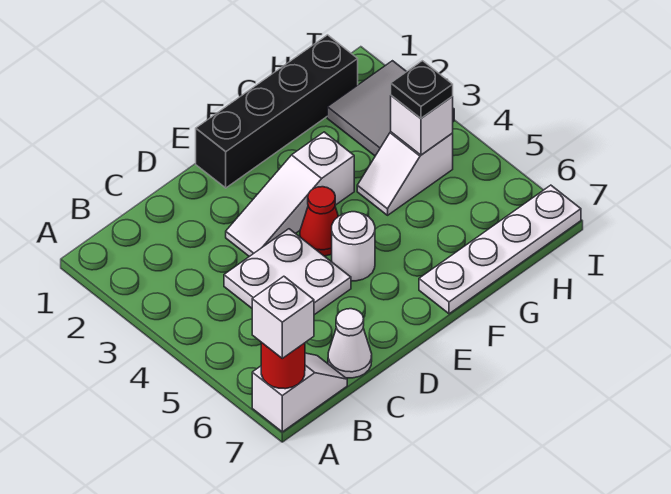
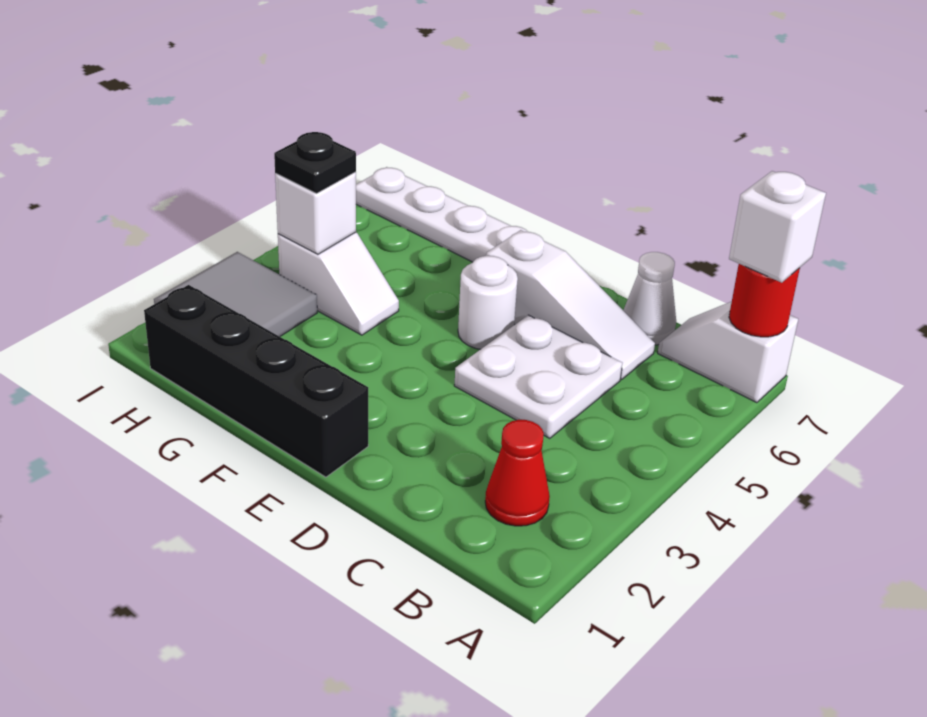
white slope D3:F3 level 1 top F -> white slope C6:E6 level 1 top E
red cone E4 level 1 -> red cone B2 level 1

